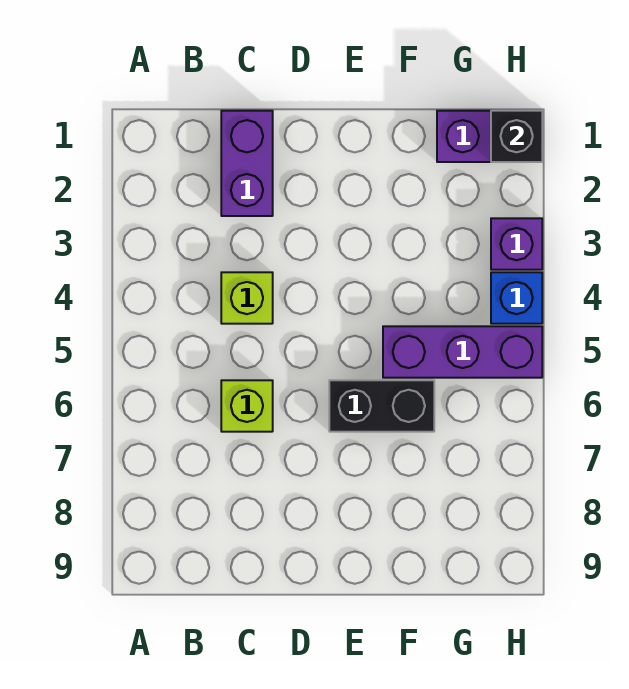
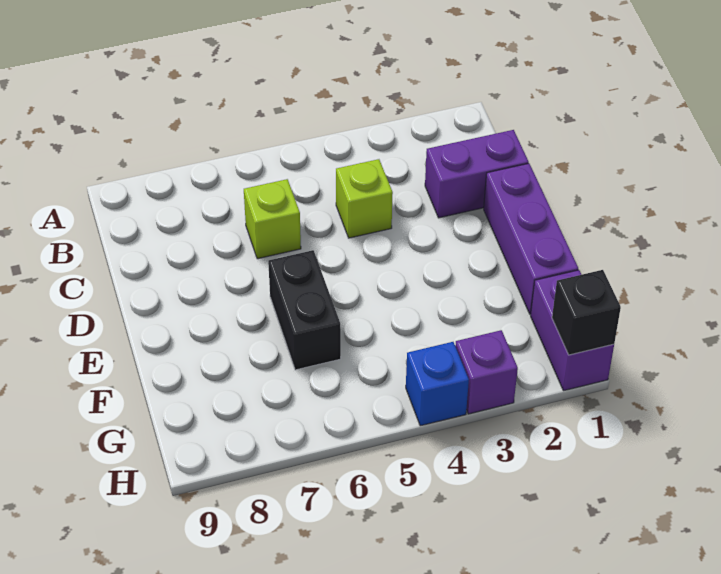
purple brick F5:H5 level 1 -> purple brick D1:F1 level 1

